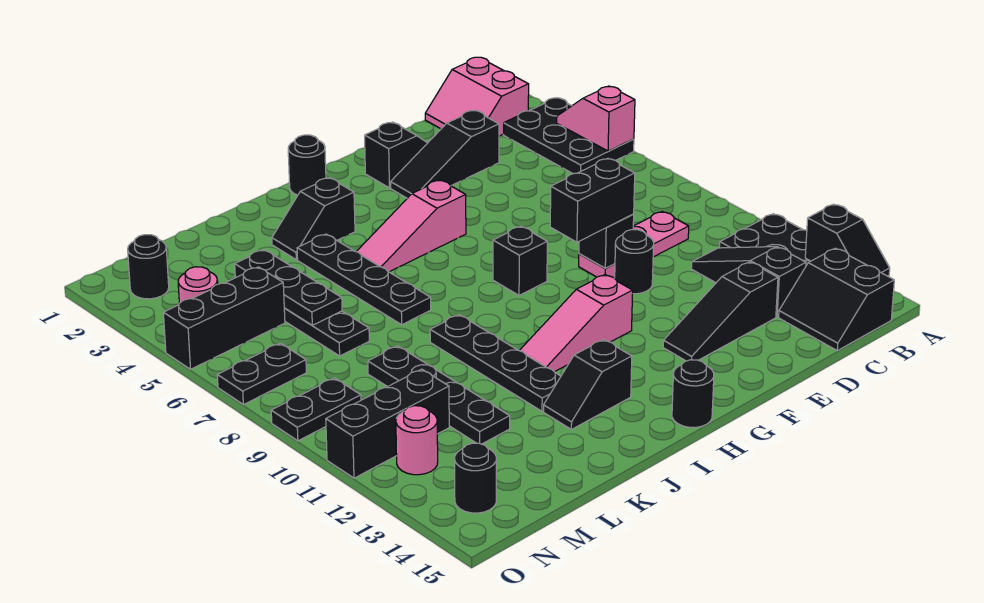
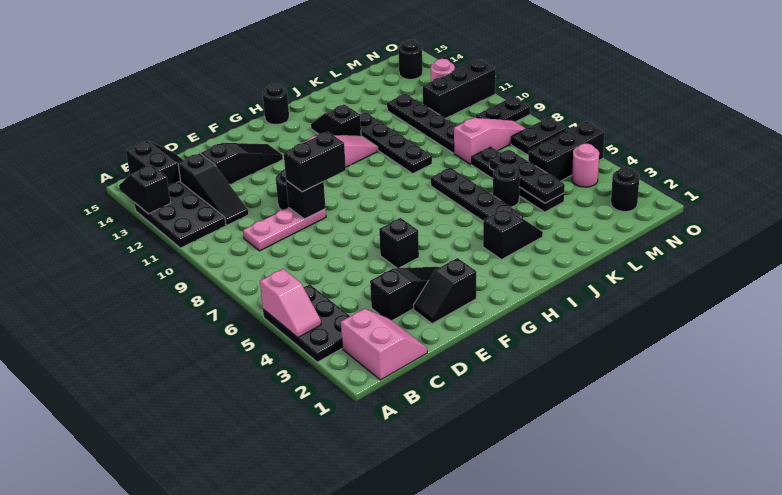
pink slope G5:I5 level 1 top G -> pink slope L8:N8 level 1 top L
black brick G8 level 1 -> black brick F5 level 1
black round brick H1 level 1 -> black round brick K5 level 1
black slope I13:J13 level 1 top I -> black slope I12:I13 level 1 top 12

